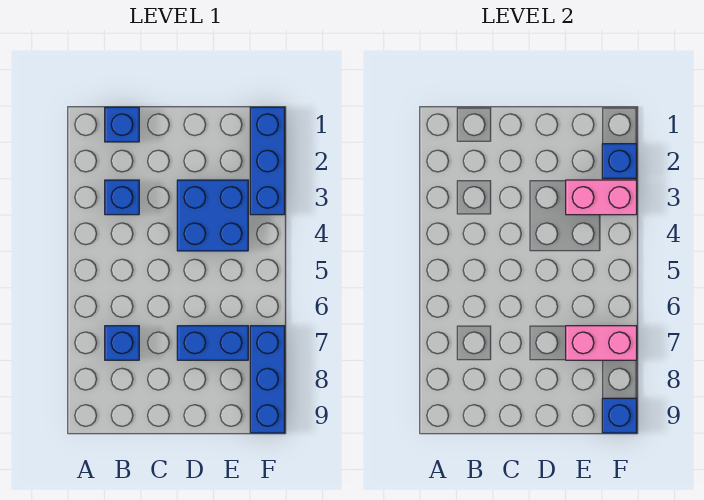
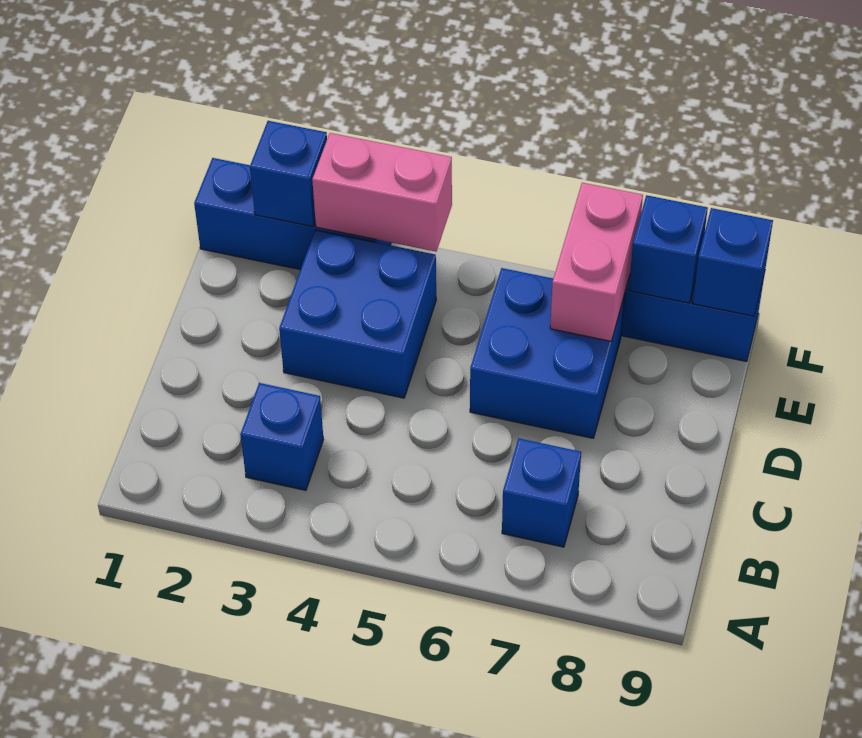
blue brick B1 level 1 -> blue brick F8 level 2
blue brick D7:E7 level 1 -> blue brick D6:E7 level 1
pink brick E3:F3 level 2 -> pink brick F3:F4 level 2

